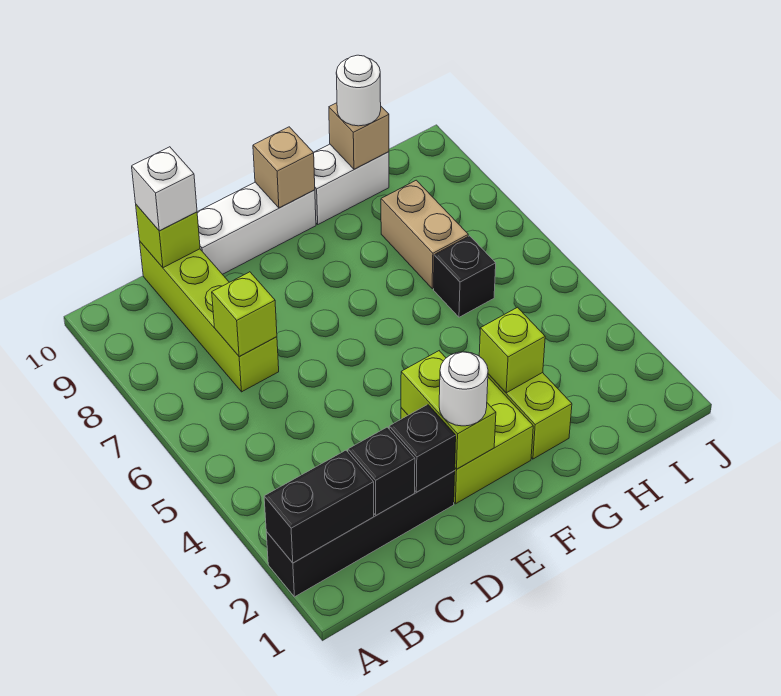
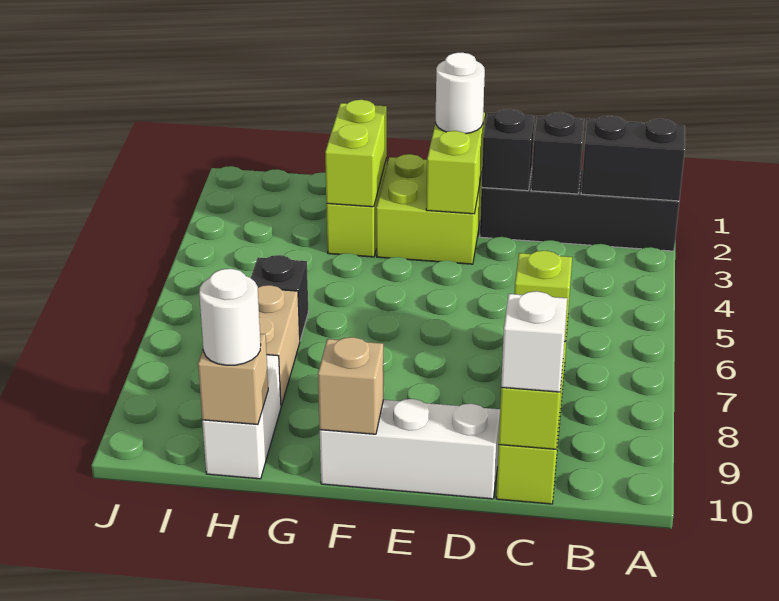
lime brick G3 level 2 -> lime brick G2:G3 level 2
white brick G10:H10 level 1 -> white brick H9:H10 level 1

